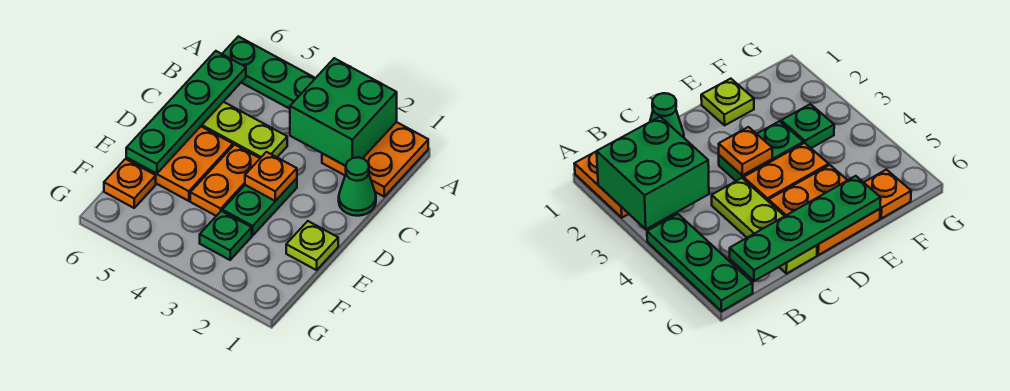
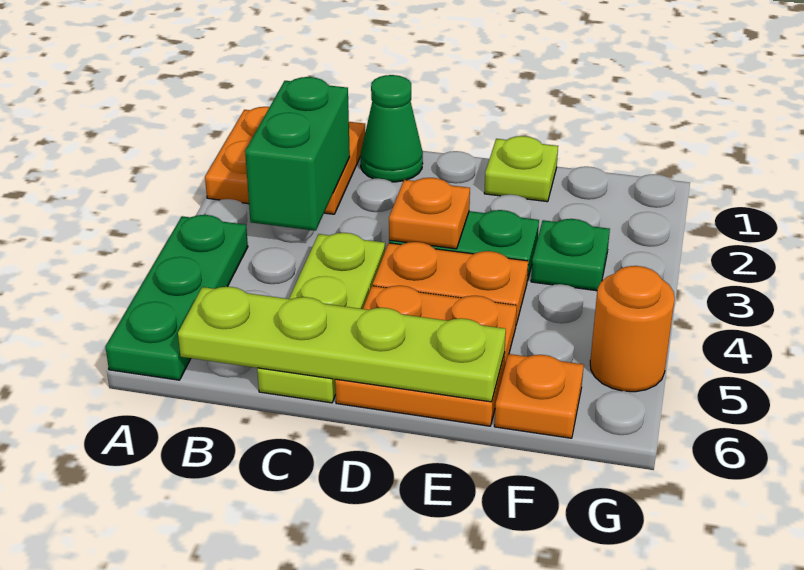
green brick A2:B3 level 2 -> green brick B2:B3 level 2
green plate B6:E6 level 2 -> lime plate B6:E6 level 2
none -> orange round brick G5 level 1

